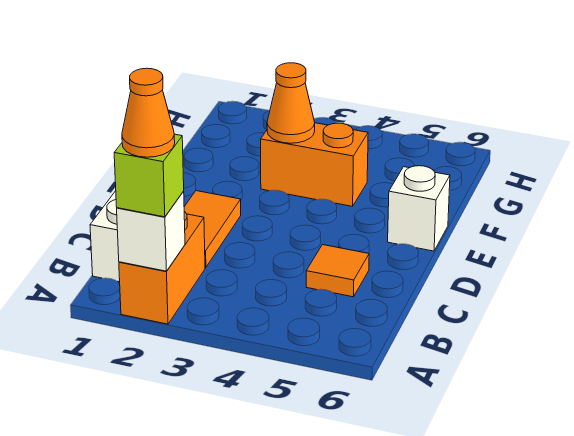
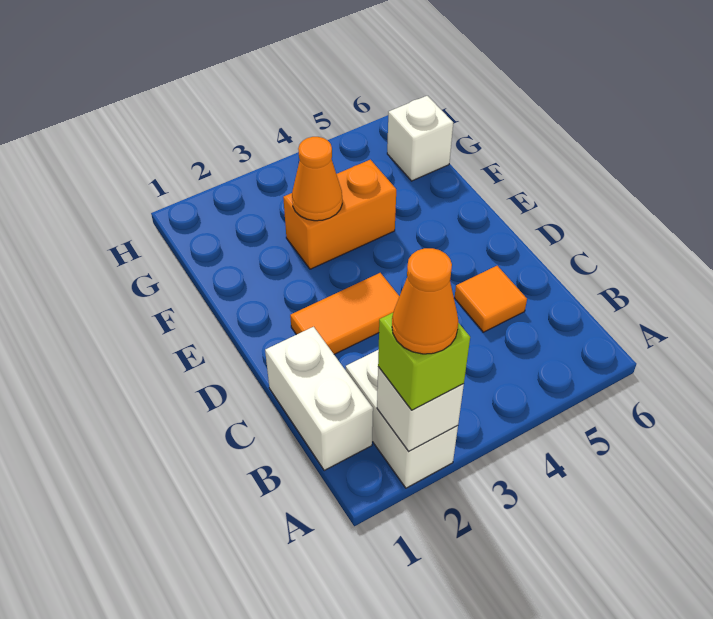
orange brick A2:B2 level 1 -> white brick A2:B2 level 1
orange tile C2:D2 level 1 -> orange tile D2:D3 level 1
white brick E6 level 1 -> white brick G6 level 1

